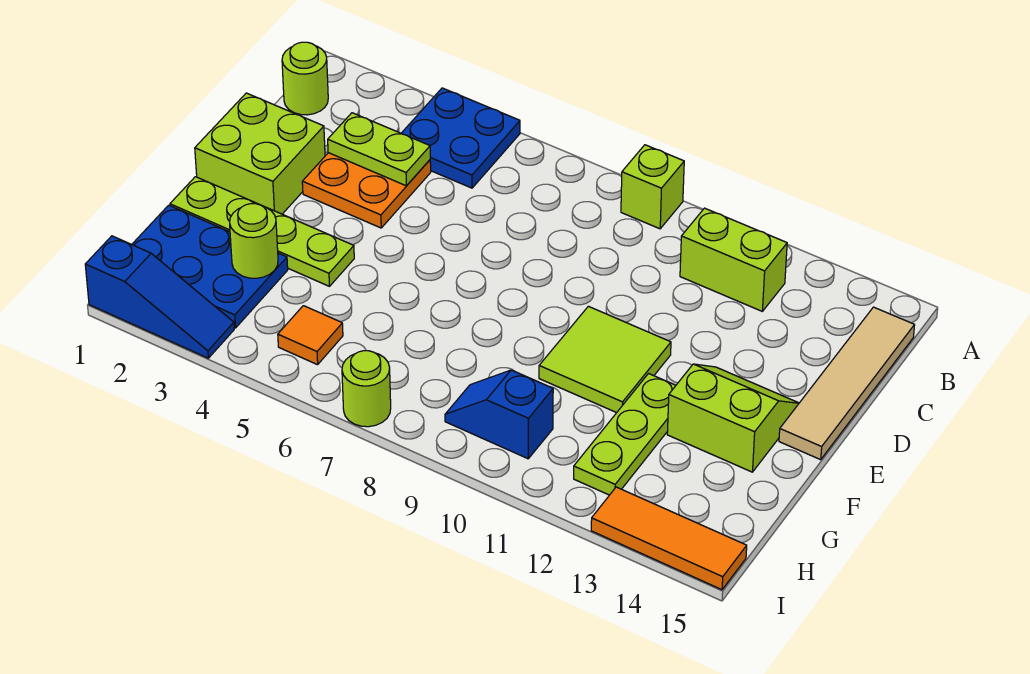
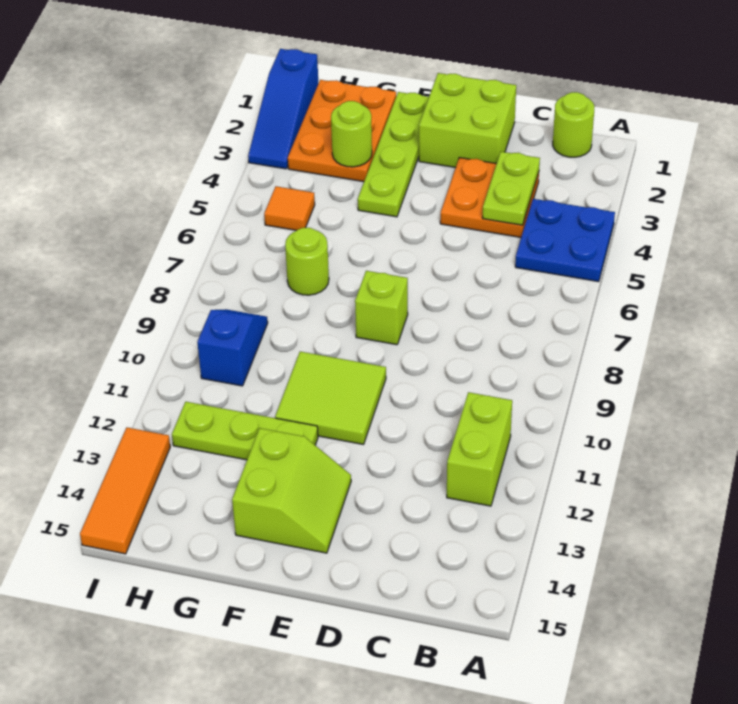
lime brick A9 level 1 -> lime brick E8 level 1
tan tile B15:E15 level 1 -> none
blue plate G1:H3 level 1 -> orange plate G1:H3 level 1
lime round brick I7 level 1 -> lime round brick G7 level 1

